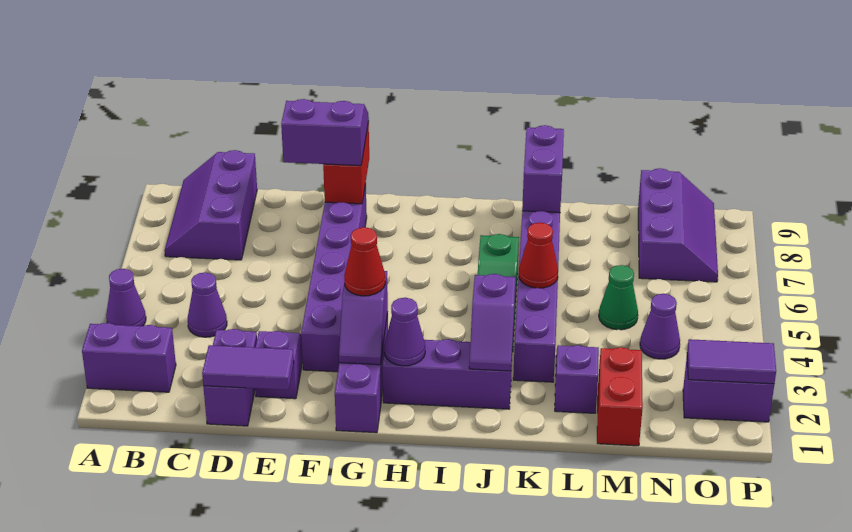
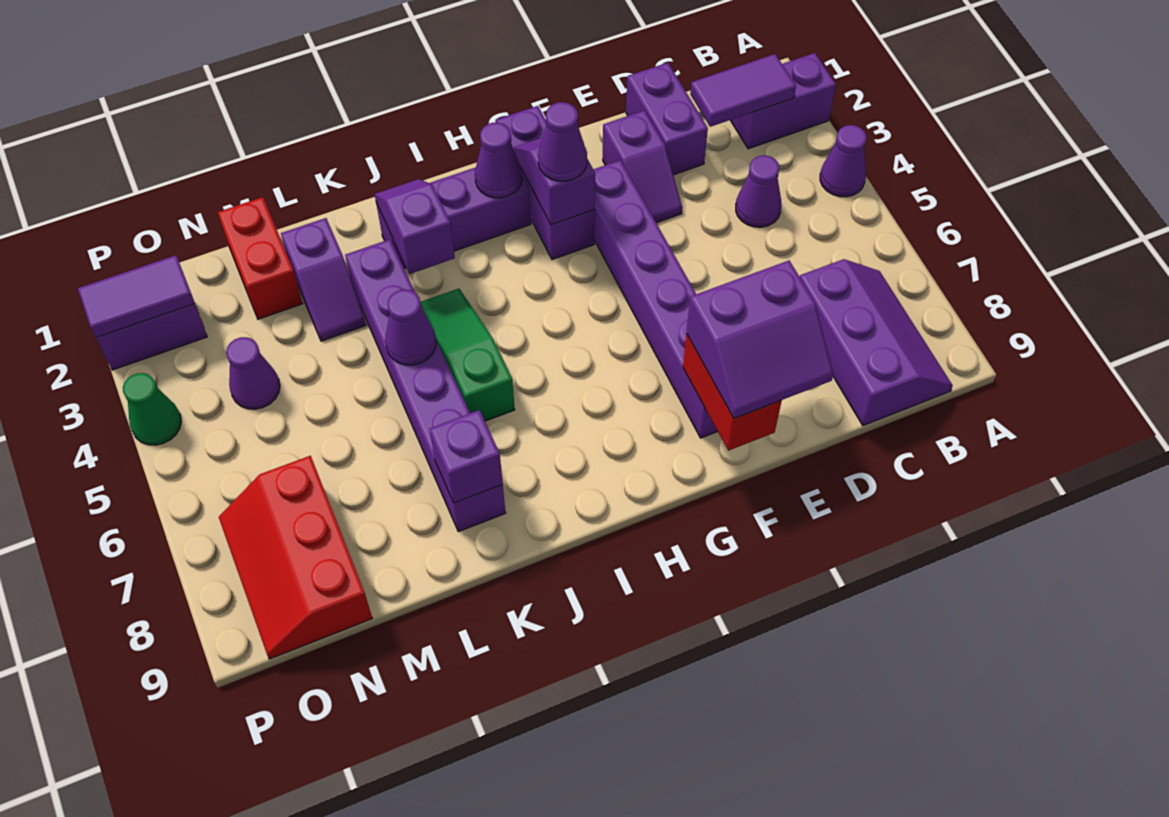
purple tile D1:E1 level 2 -> purple tile B2:C2 level 2
red cone G3 level 3 -> purple cone G3 level 3
red cone K5 level 2 -> purple cone K5 level 2
purple brick K8:K9 level 2 -> purple brick K8 level 2
green cone M5 level 1 -> green cone P4 level 1
purple slope N7:O9 level 1 top N -> red slope N7:O9 level 1 top N

